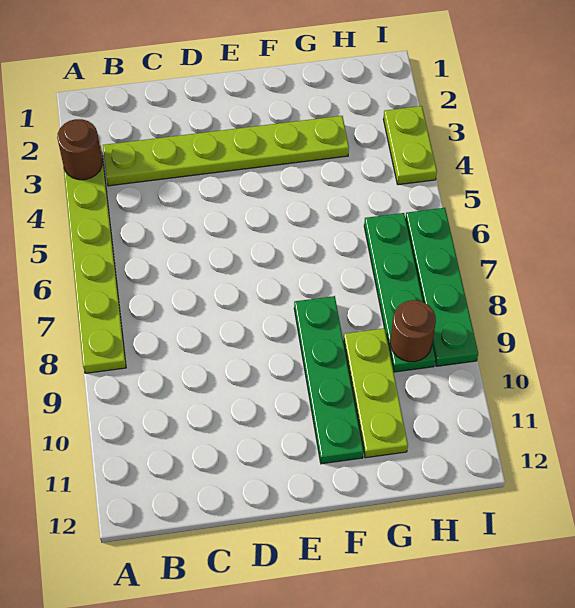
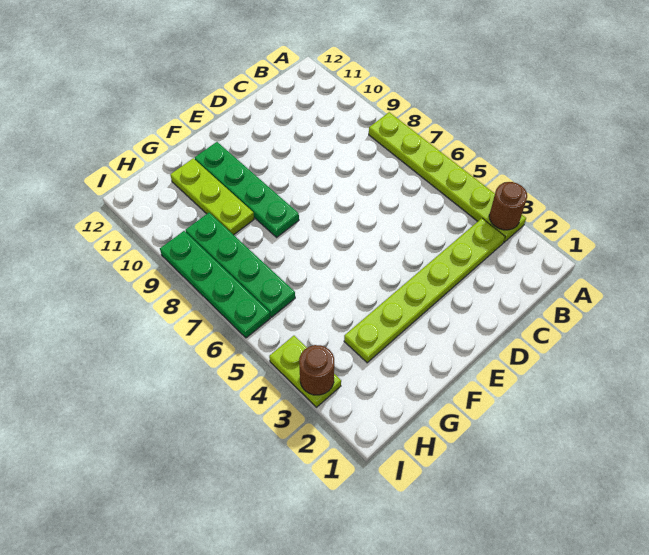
brown round brick H9 level 2 -> brown round brick I3 level 2

